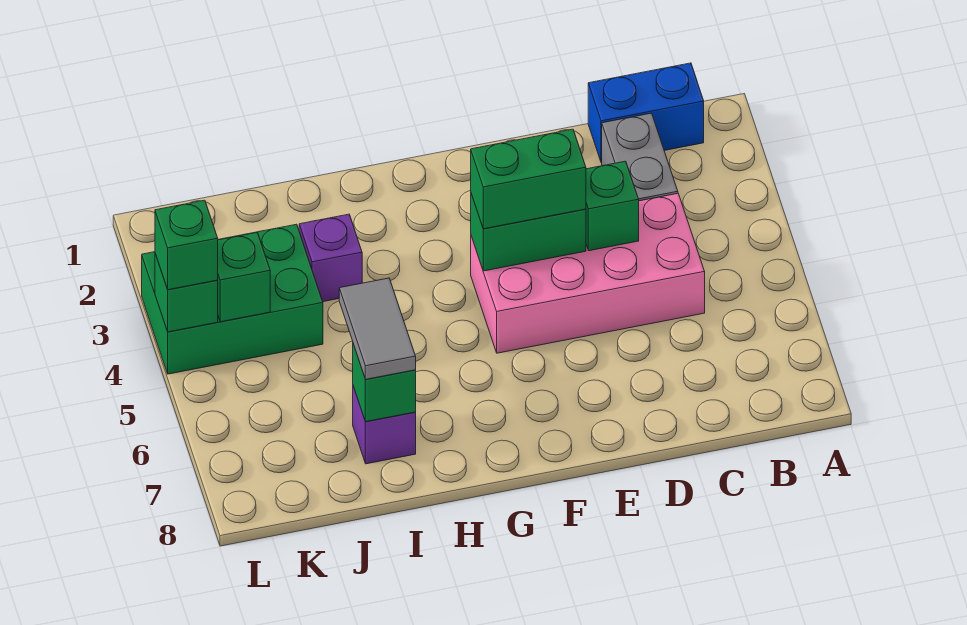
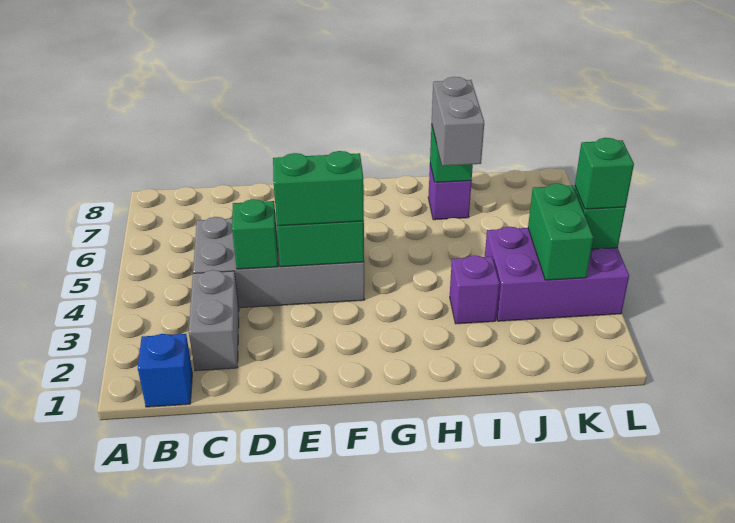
blue brick B1:C1 level 1 -> blue brick B1 level 1
pink brick C4:F5 level 1 -> grey brick C4:F5 level 1
grey tile I6:I7 level 3 -> grey brick I6:I7 level 3
green brick J3:L4 level 1 -> purple brick J3:L4 level 1
green brick K4 level 2 -> green brick K3:K4 level 2

